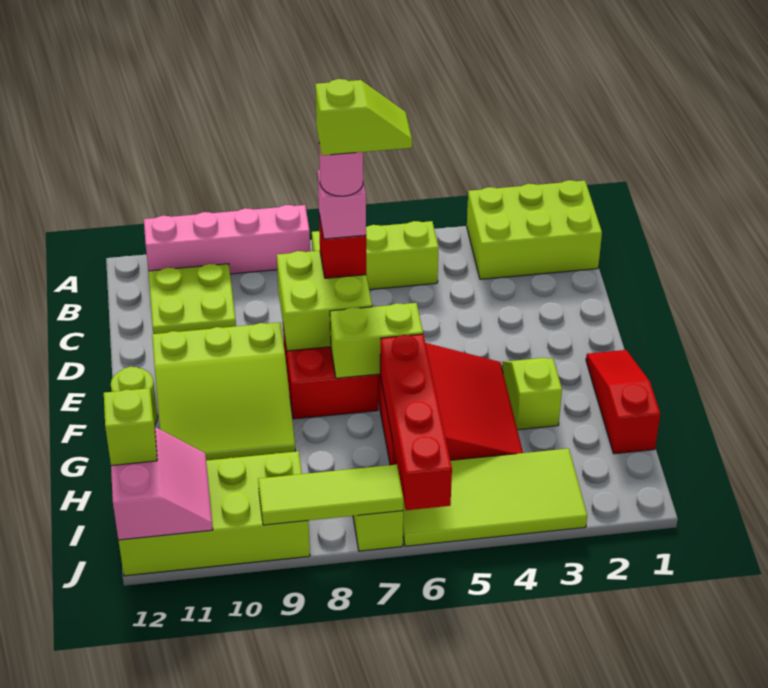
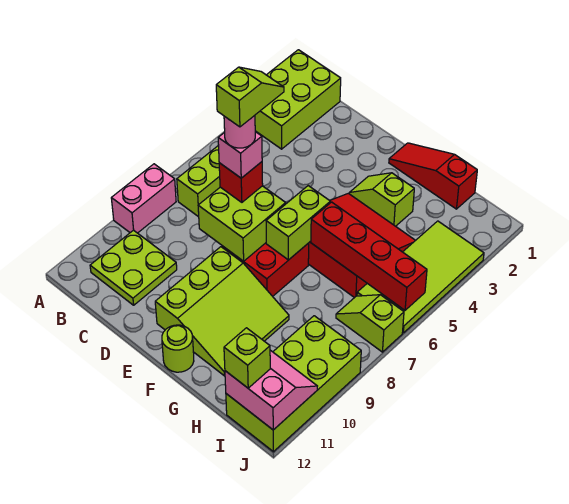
pink brick A8:A11 level 1 -> pink brick A8:A9 level 1
lime tile J7:J9 level 2 -> none

